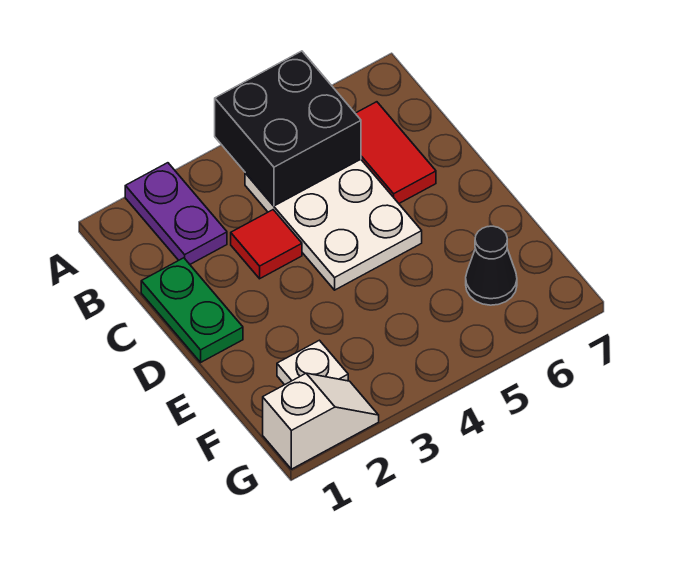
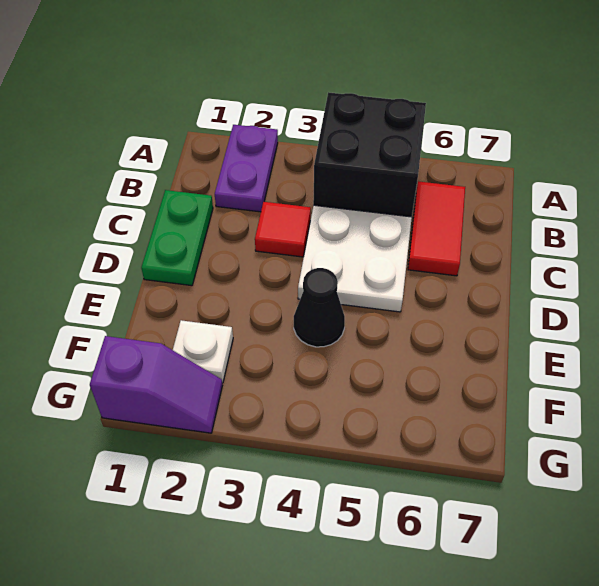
black cone F6 level 1 -> black cone E4 level 1
white slope G1:G2 level 1 top 1 -> purple slope G1:G2 level 1 top 1

